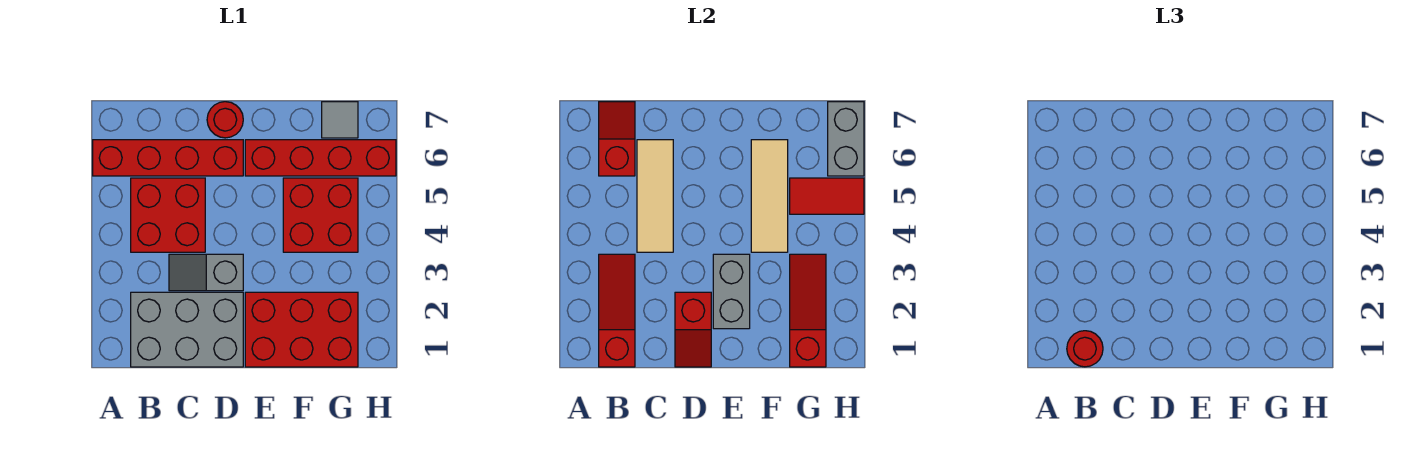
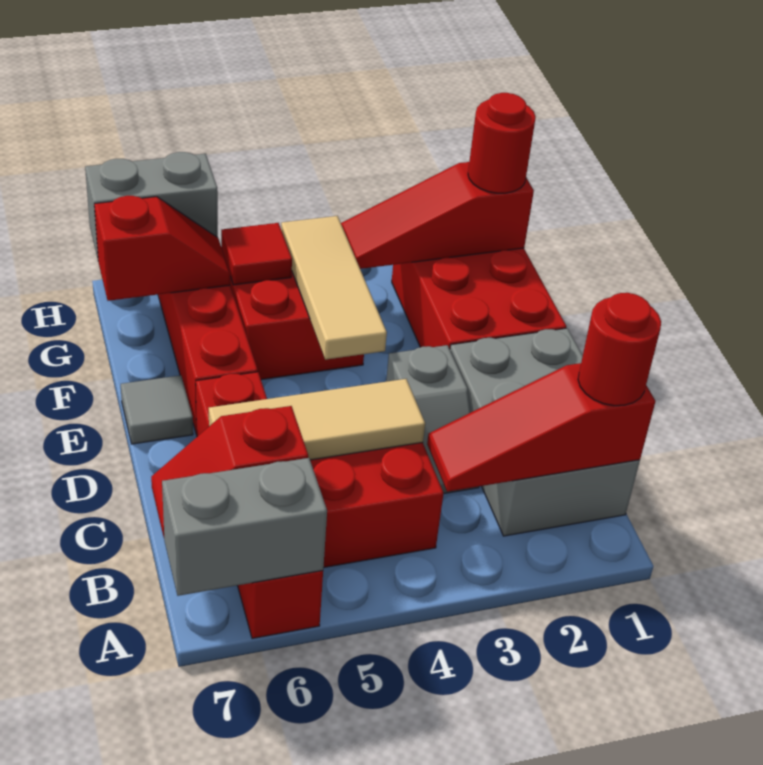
red slope D1:D2 level 2 top 2 -> red slope G6:G7 level 2 top 7
red round brick D7 level 1 -> red round brick G1 level 3
grey brick E2:E3 level 2 -> grey brick A6:A7 level 2
tan tile F4:F6 level 2 -> tan tile E4:G4 level 2
red tile G5:H5 level 2 -> red tile G5 level 2
grey tile G7 level 1 -> grey tile E7 level 1

